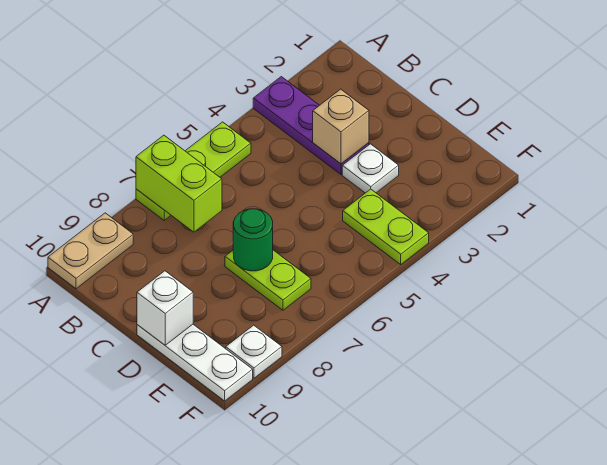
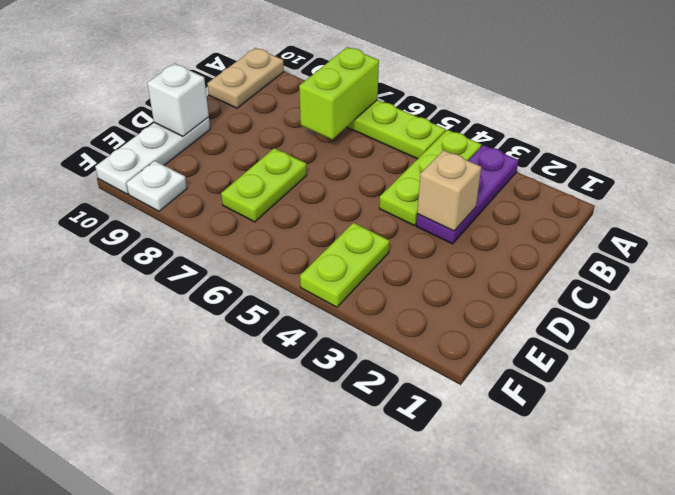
none -> lime plate A4:C4 level 1
tan plate A9:A10 level 1 -> tan plate A10:B10 level 1
white plate D3 level 1 -> none
green round brick D7 level 2 -> none

